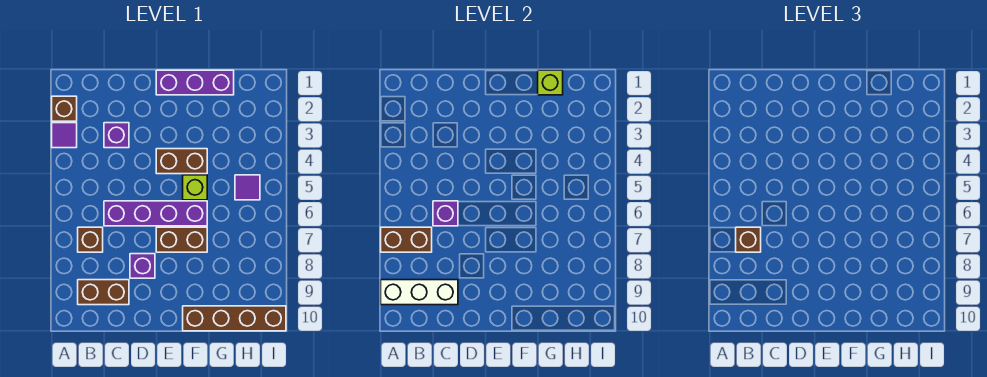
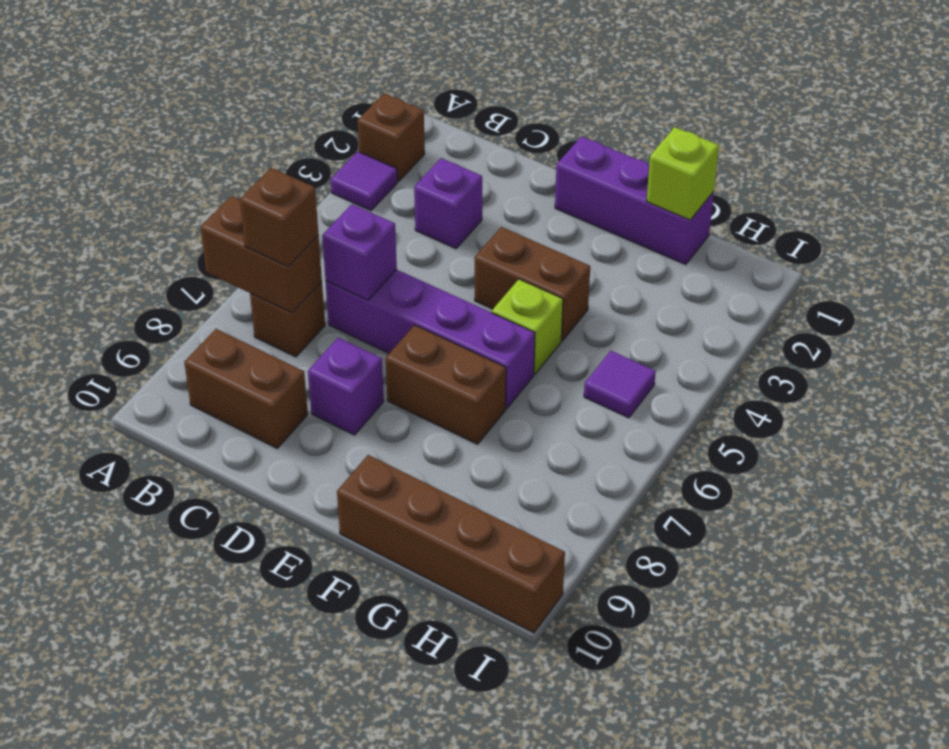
white brick A9:C9 level 2 -> none

